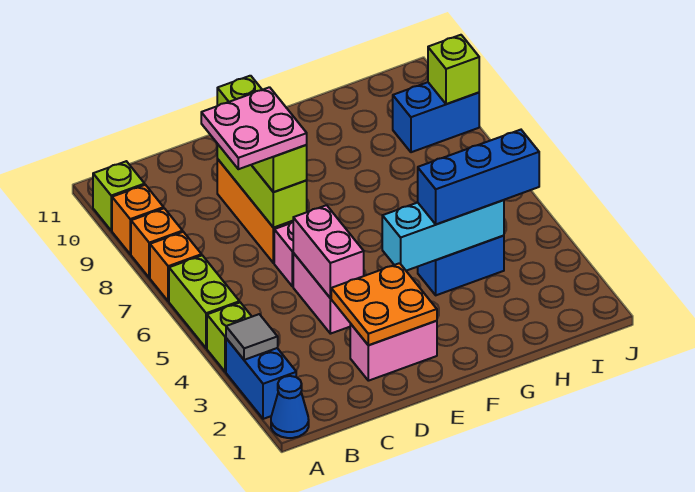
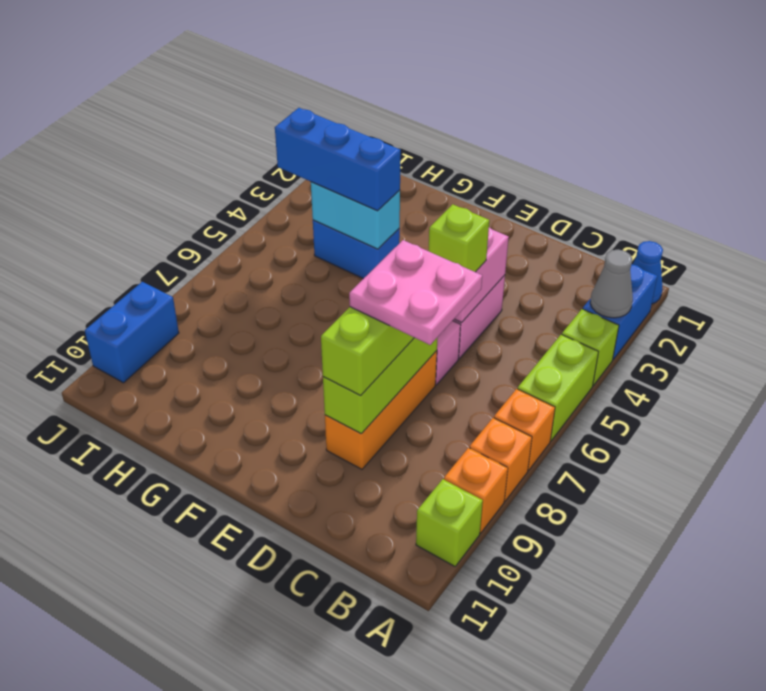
grey tile A3 level 2 -> grey cone A3 level 2
pink brick D2:E2 level 1 -> none
orange plate D2:E3 level 2 -> none
cyan brick F4:H4 level 2 -> cyan brick G4:H4 level 2
blue brick I9:J9 level 1 -> blue brick J9:J10 level 1
lime brick J9 level 2 -> lime brick D5 level 3

